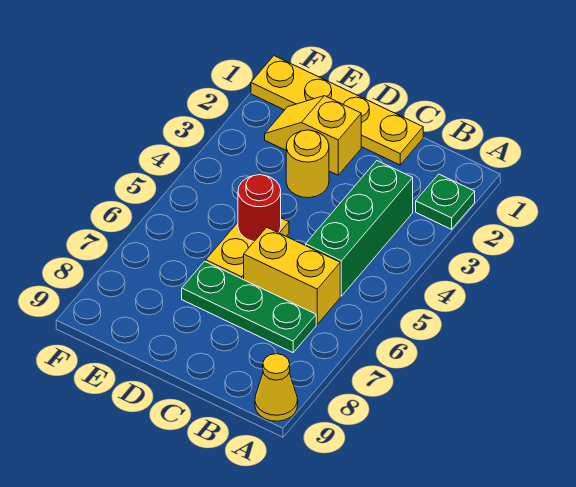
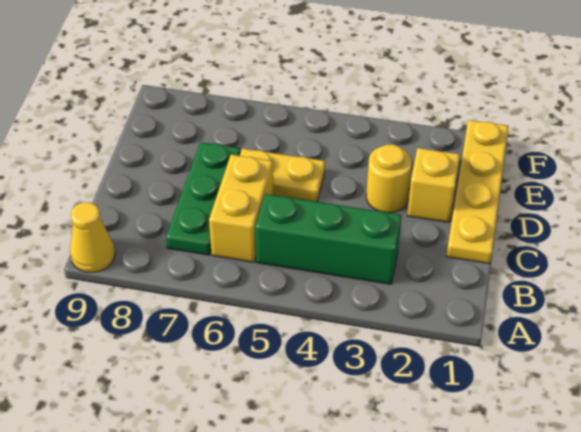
green plate A2 level 1 -> none
red round brick D5 level 2 -> none

